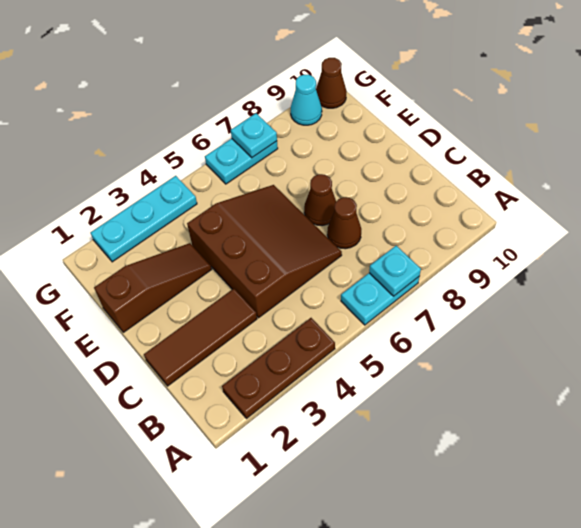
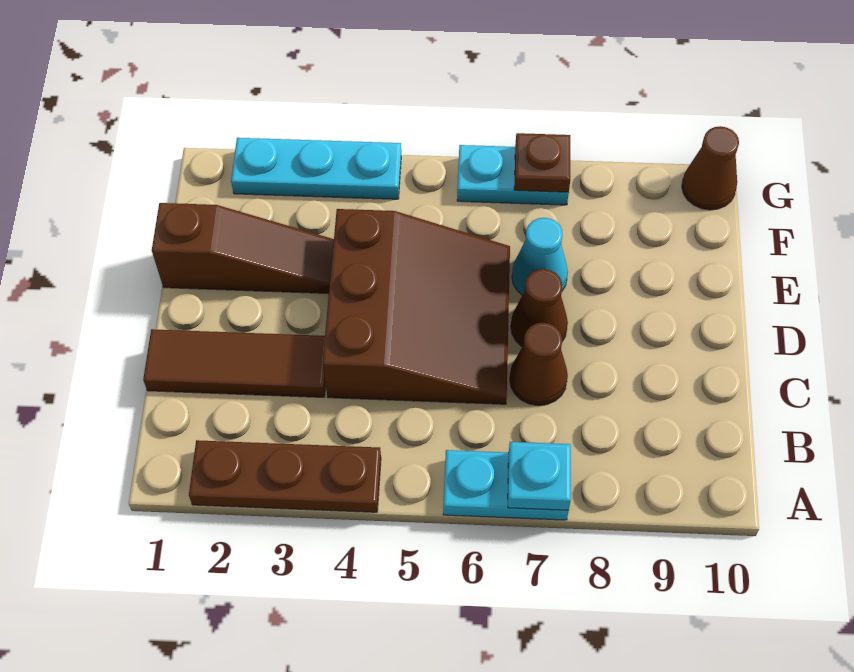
cyan plate G7 level 2 -> brown plate G7 level 2
cyan cone G9 level 1 -> cyan cone E7 level 1

